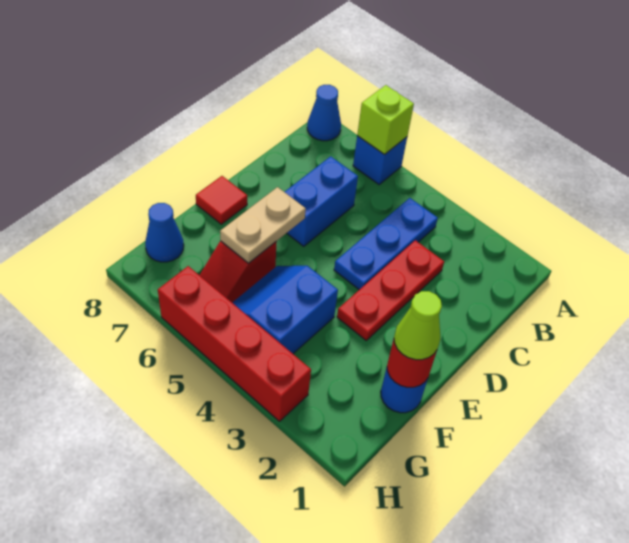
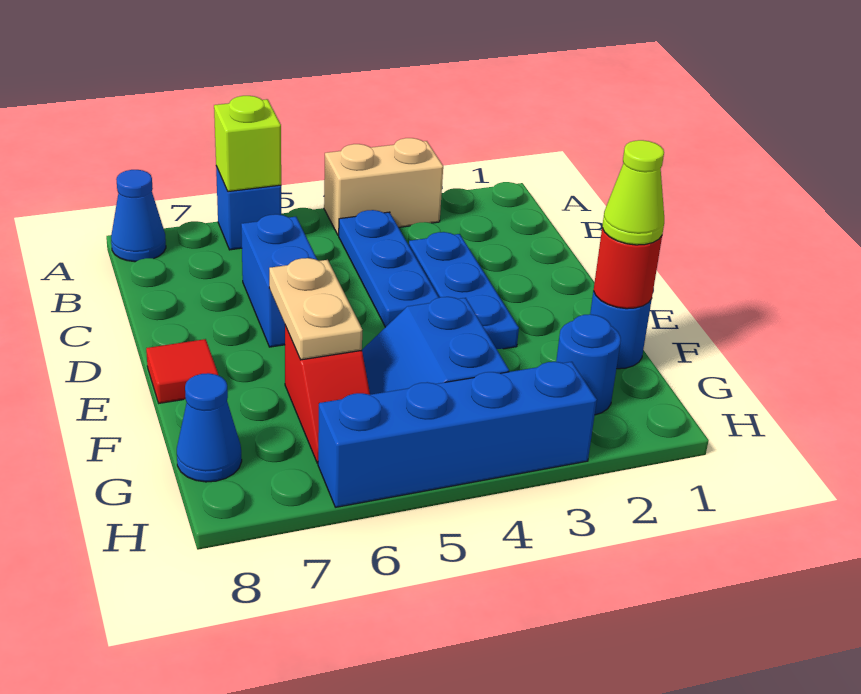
none -> tan brick A3:A4 level 1
red plate C3:E3 level 1 -> blue plate C3:E3 level 1
none -> blue round brick G2 level 1
red brick H3:H6 level 1 -> blue brick H3:H6 level 1

